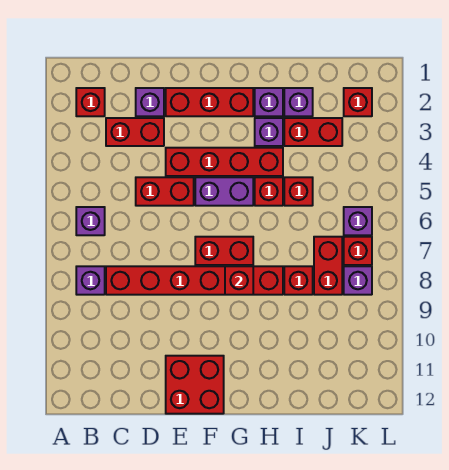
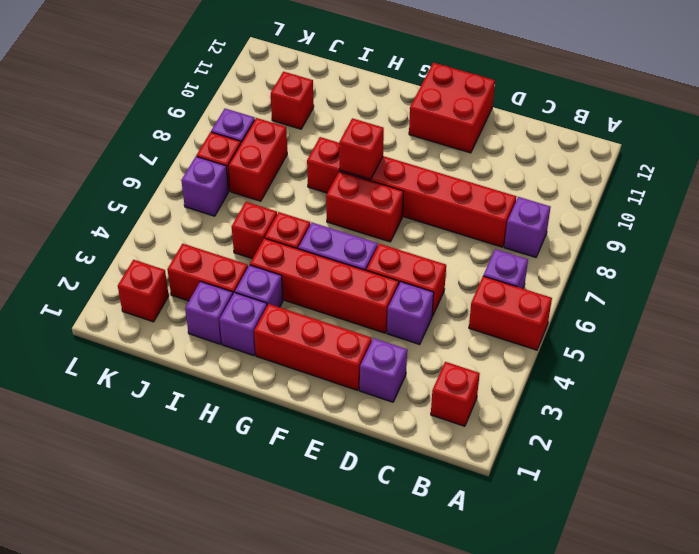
red brick C3:D3 level 1 -> red brick A5:B5 level 1
none -> purple brick D4 level 1
red brick I8 level 1 -> red brick J10 level 1

